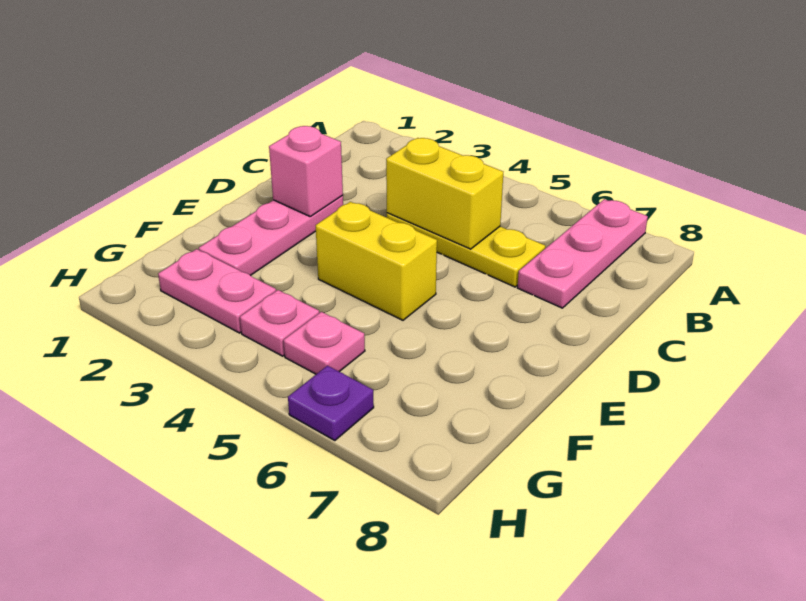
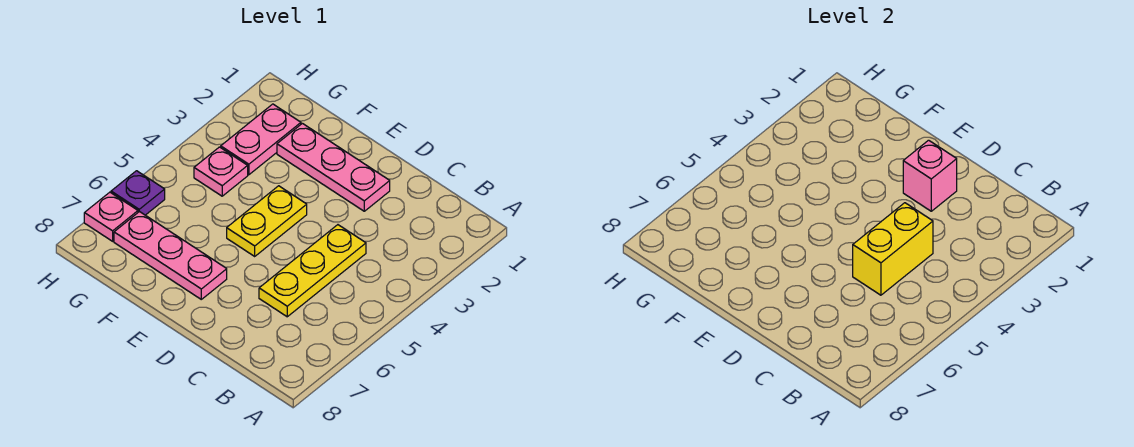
pink plate A7:C7 level 1 -> pink plate E7:G7 level 1
yellow brick E4:E5 level 1 -> yellow plate E4:E5 level 1
pink plate G5 level 1 -> pink plate H7 level 1

